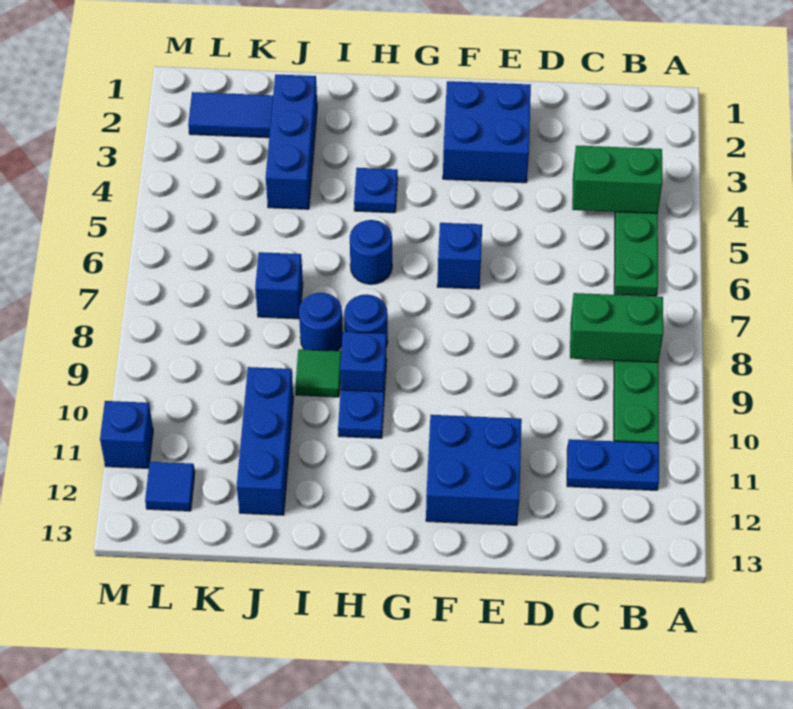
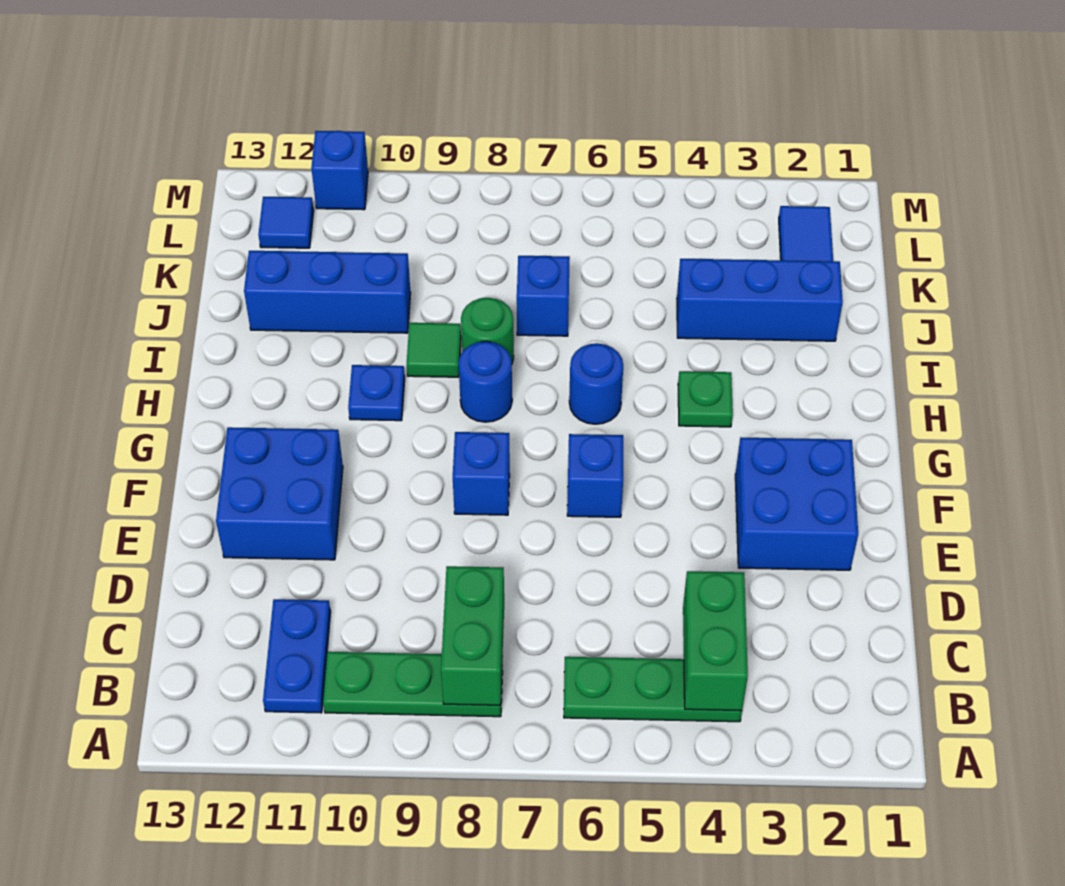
blue plate H4 level 1 -> green plate H4 level 1
blue brick H9 level 1 -> blue brick F8 level 1
blue round brick I8 level 1 -> green round brick I8 level 1

